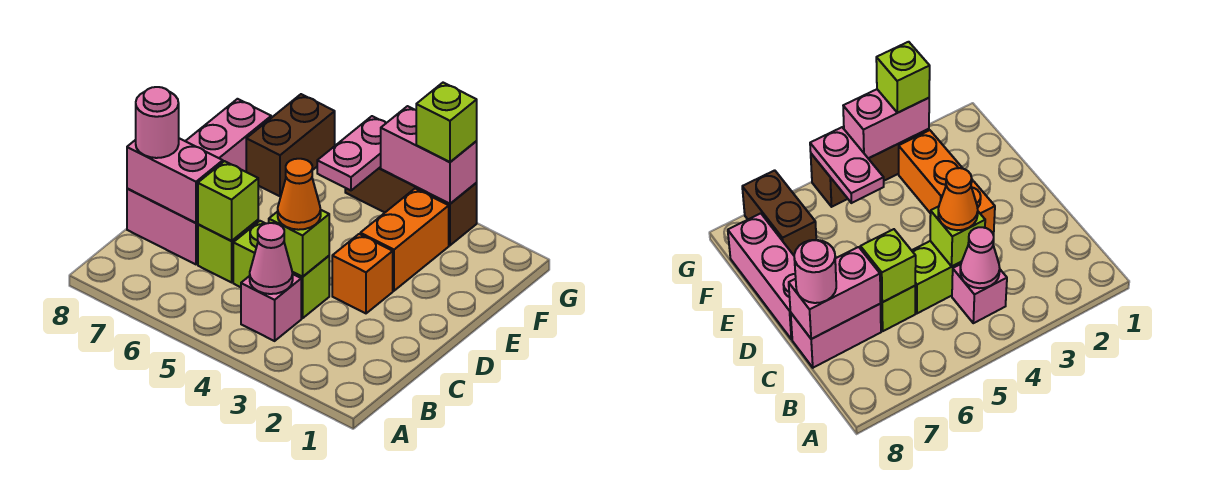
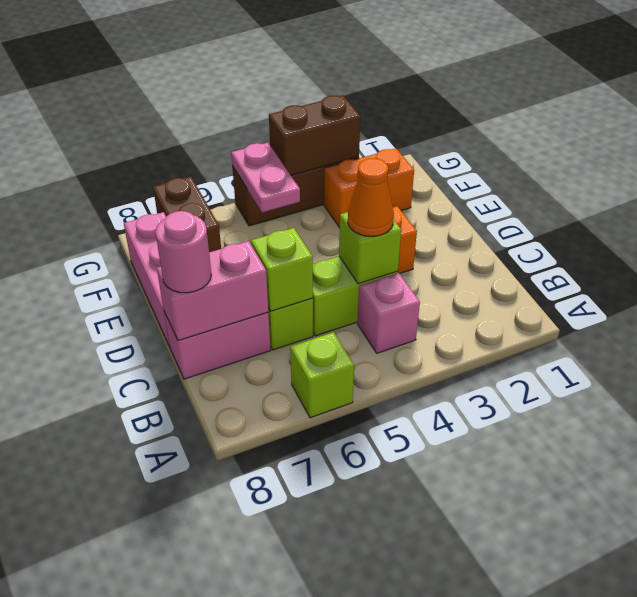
pink cone B4 level 2 -> none
orange brick E3:F3 level 1 -> orange brick F2:F3 level 1
pink brick G3:G4 level 2 -> brown brick G3:G4 level 2
lime brick G3 level 3 -> lime brick A6 level 1

